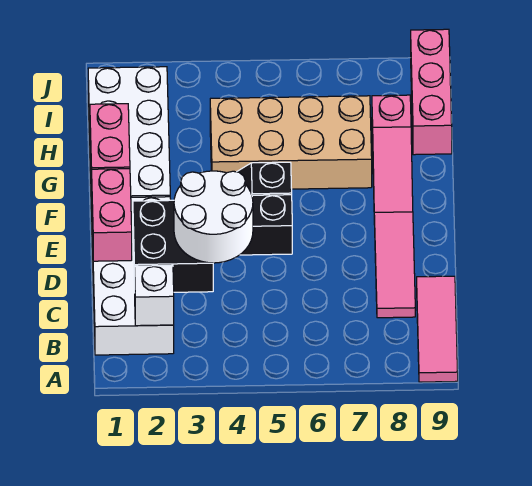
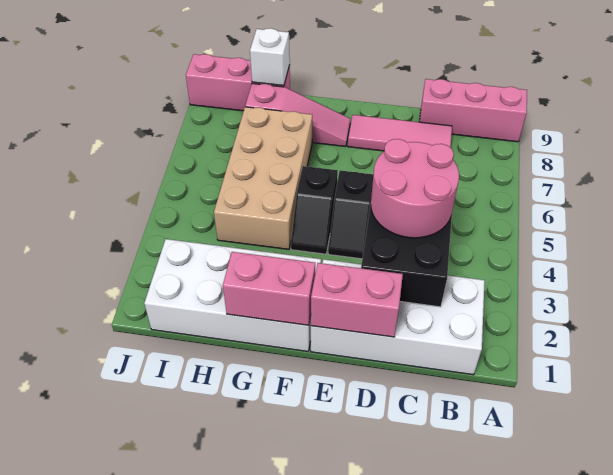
pink tile A9:C9 level 1 -> pink brick A9:C9 level 1
white brick B2 level 2 -> white brick H9 level 2
white round brick C3:D4 level 3 -> pink round brick C3:D4 level 3

